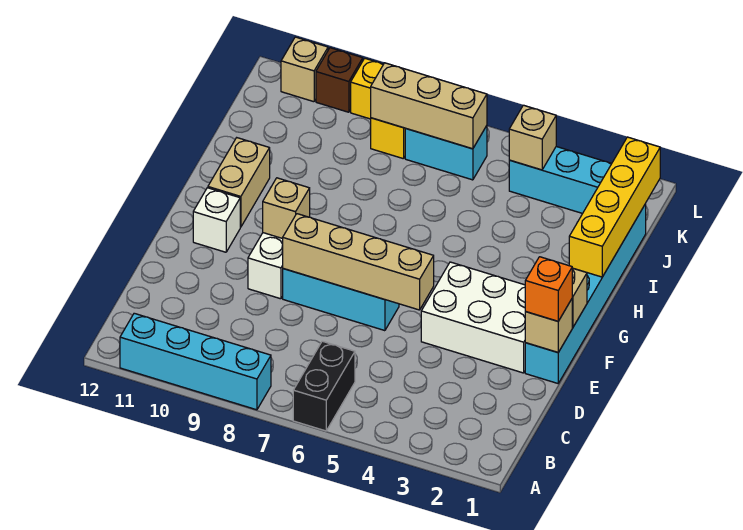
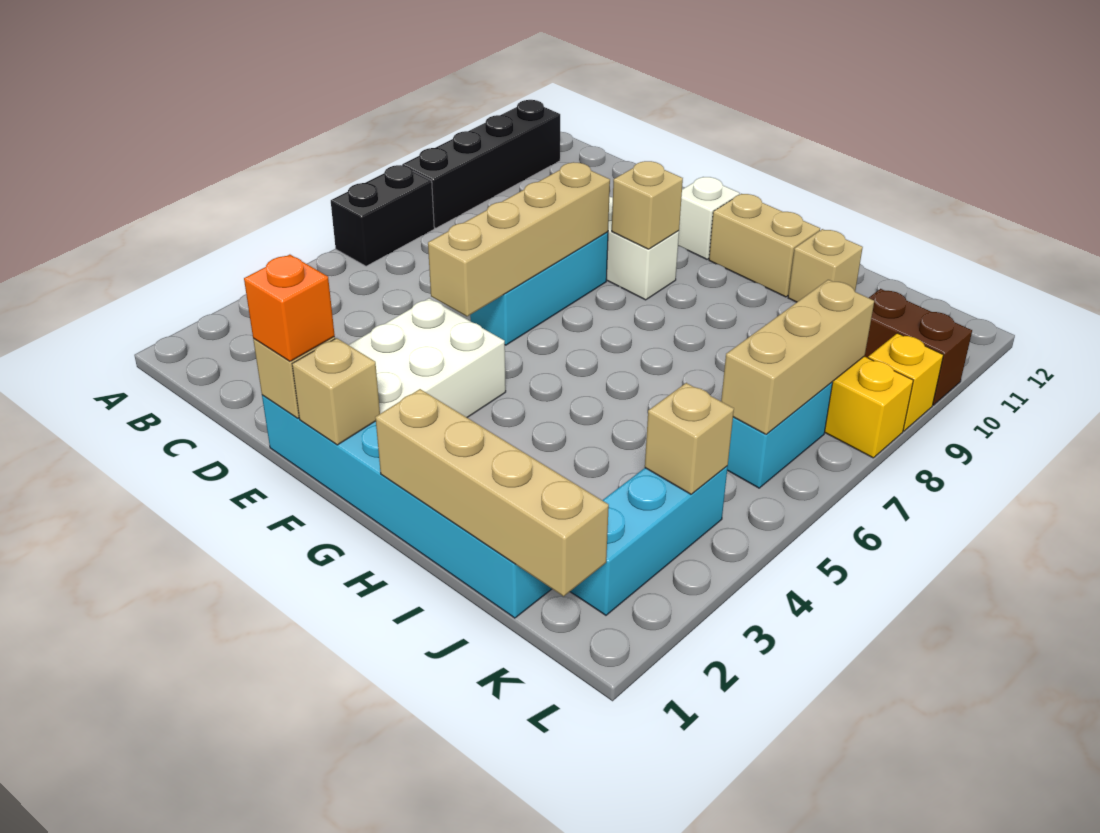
black brick A6:B6 level 1 -> black brick A6:A7 level 1
cyan brick A8:A11 level 1 -> black brick A8:A11 level 1
yellow brick H1:K1 level 2 -> tan brick H1:K1 level 2
brown brick L10 level 1 -> brown brick K10:L10 level 1
tan brick L11 level 1 -> tan brick I11 level 1

